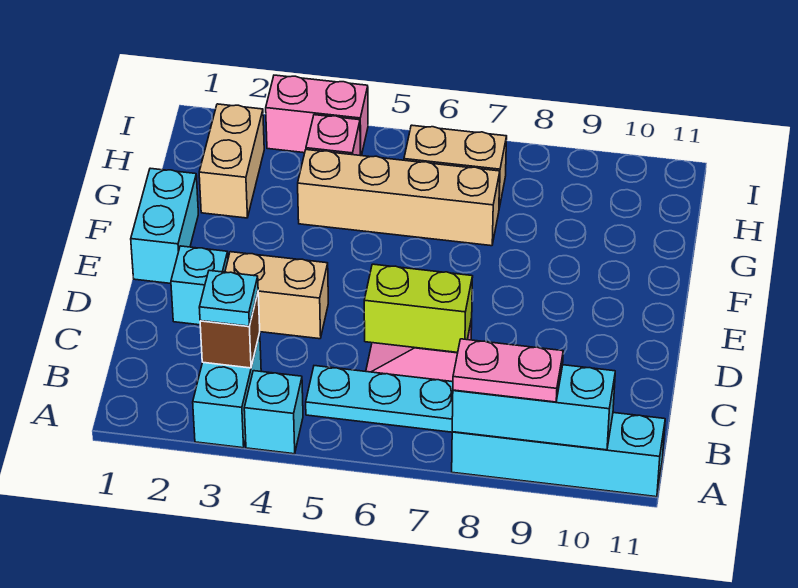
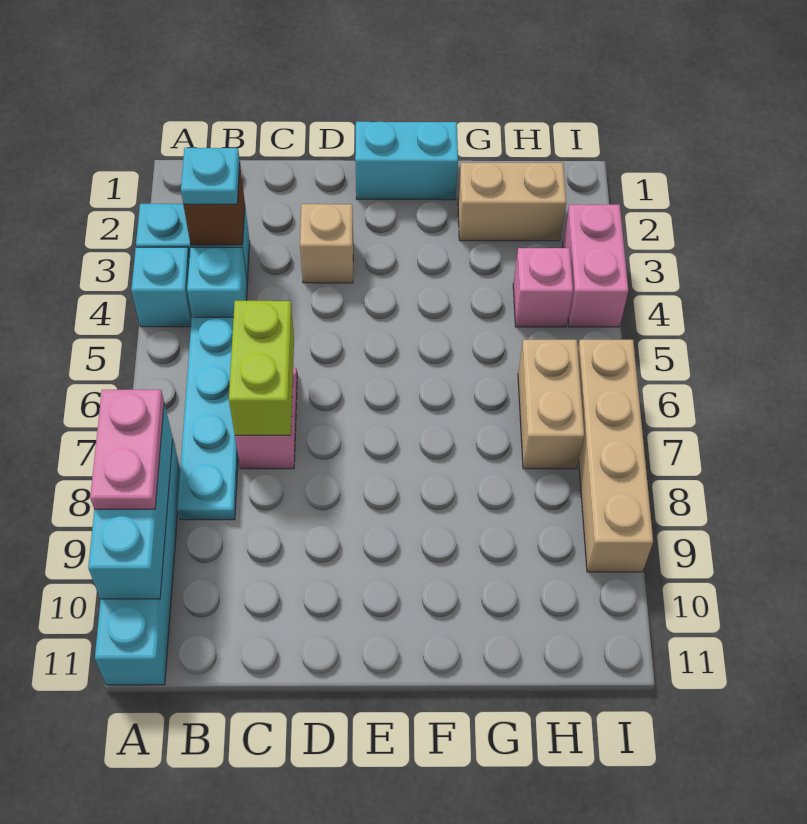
cyan brick D2 level 1 -> cyan brick B4 level 1
tan brick D3:D4 level 1 -> tan brick D3 level 1
tan brick G4:G7 level 1 -> tan brick I6:I9 level 1

